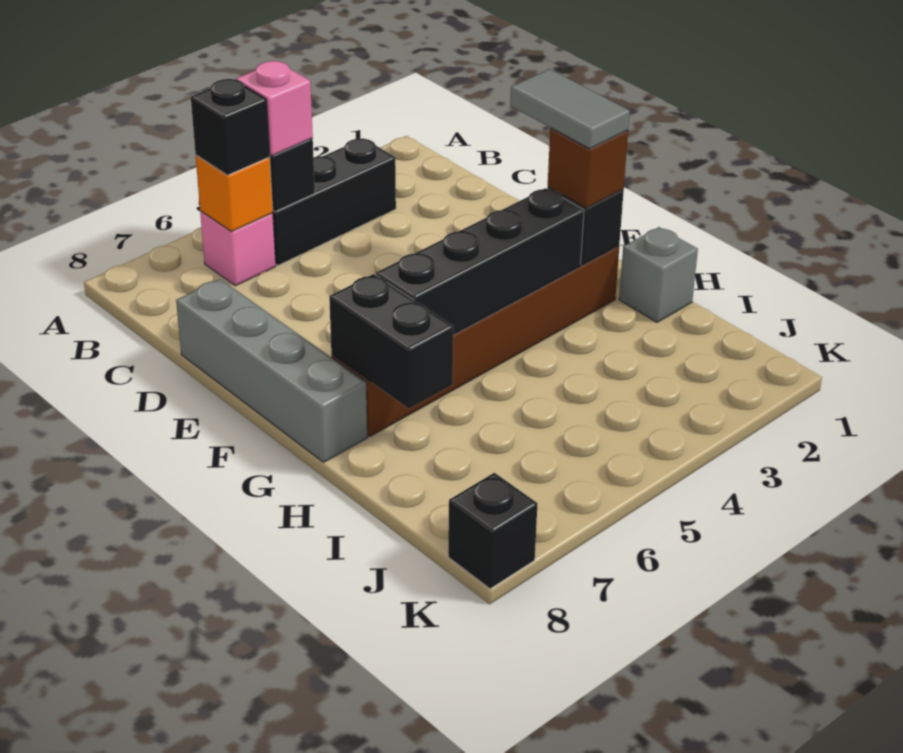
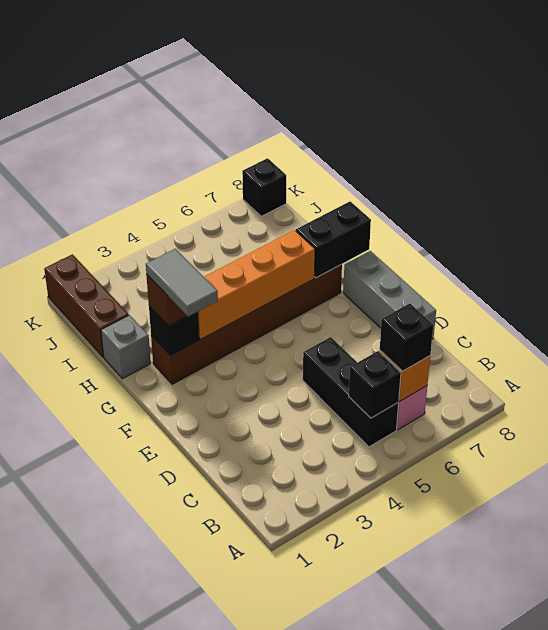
black brick B3:B5 level 1 -> black brick B5:D5 level 1
pink brick B5 level 3 -> none
grey brick D8:G8 level 1 -> grey brick D8:F8 level 1
black brick G3:G6 level 2 -> orange brick G3:G6 level 2
black brick G7:H7 level 2 -> black brick G7:G8 level 2
none -> brown brick I1:K1 level 1

